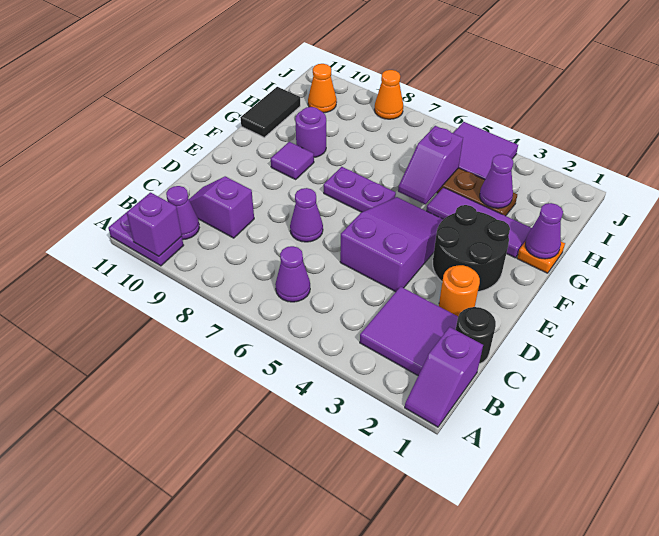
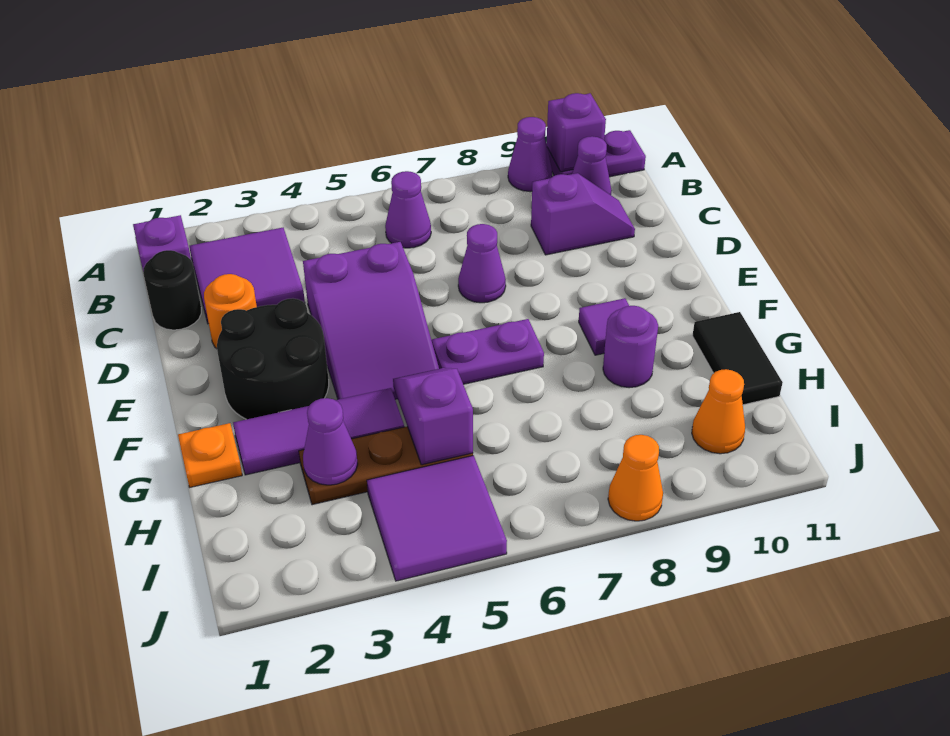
purple cone G1 level 2 -> purple cone A9 level 1

